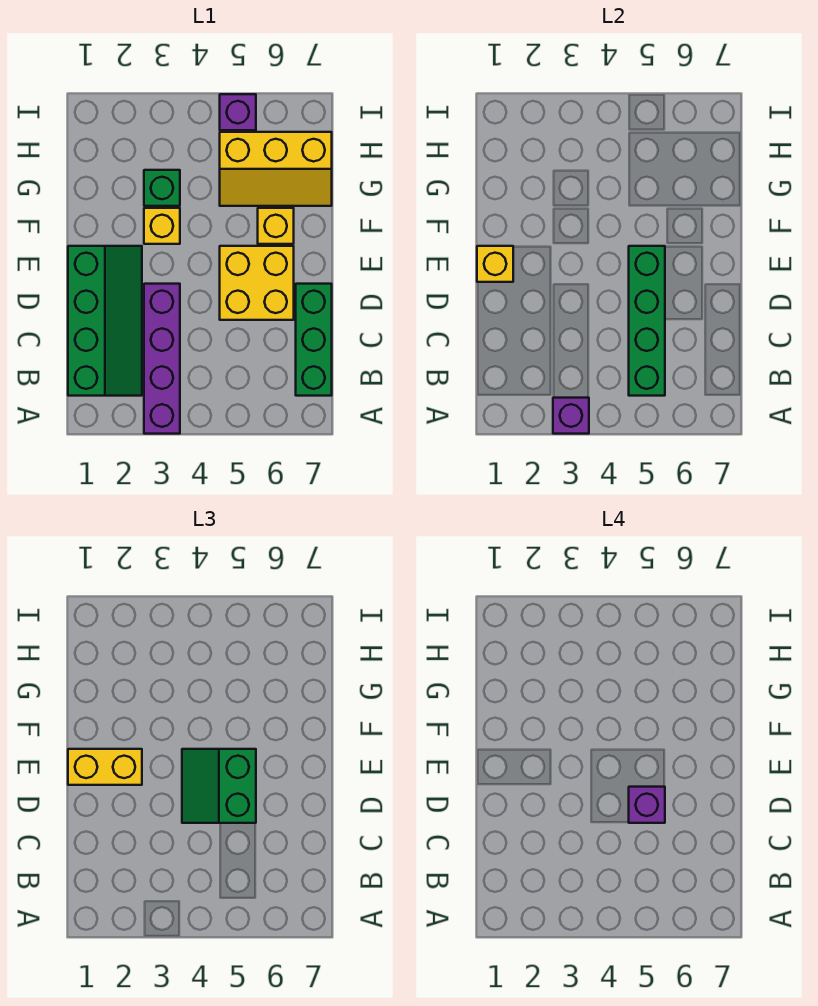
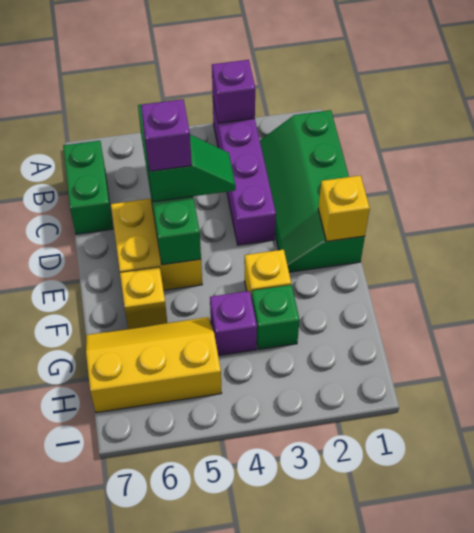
green brick B7:D7 level 1 -> green brick B7:C7 level 1
green slope D4:E5 level 3 top 5 -> green slope D4:D5 level 3 top 5
yellow brick E1:E2 level 3 -> none
purple brick I5 level 1 -> purple brick G4 level 1

